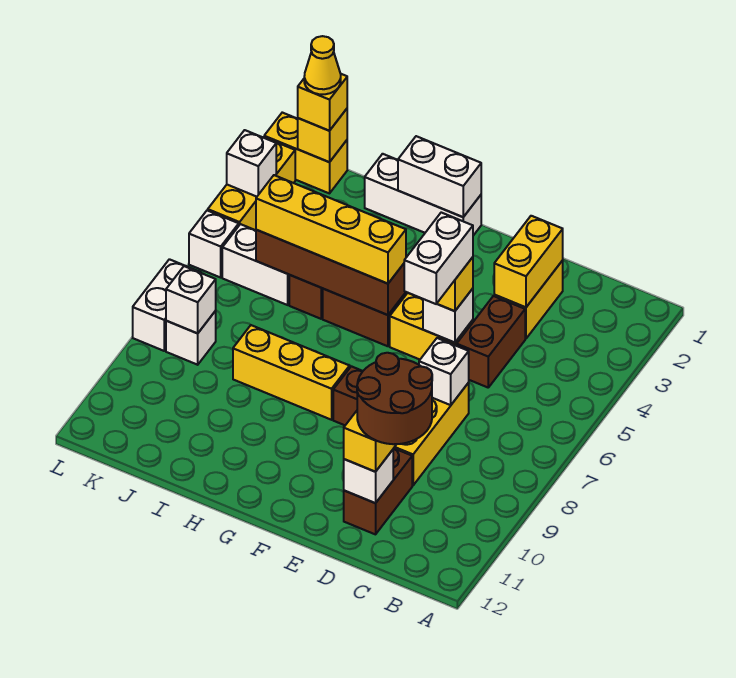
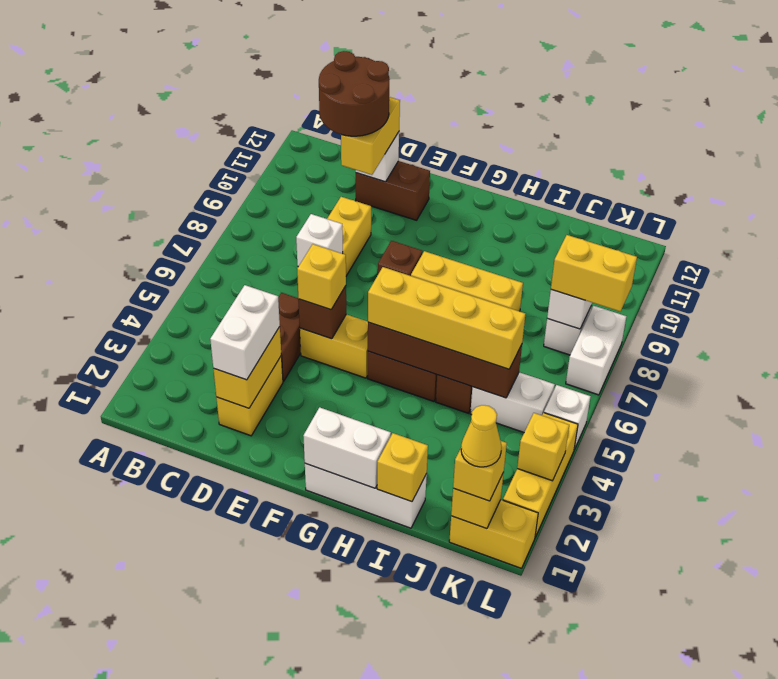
brown brick D10:D11 level 1 -> brown brick D11:E11 level 1
white brick E5 level 2 -> brown brick E5 level 2
white brick E5:E6 level 4 -> white brick D2:D3 level 3
none -> yellow brick I1 level 2
none -> yellow brick K8:L8 level 3
white brick L3 level 2 -> yellow brick L3 level 2

